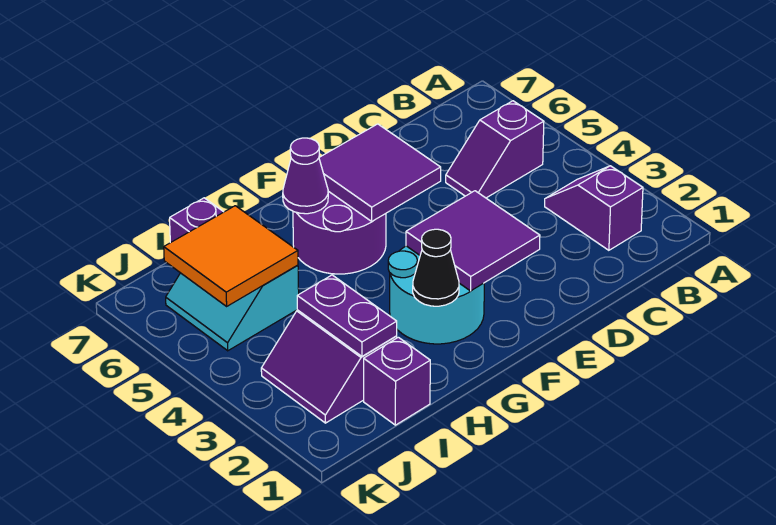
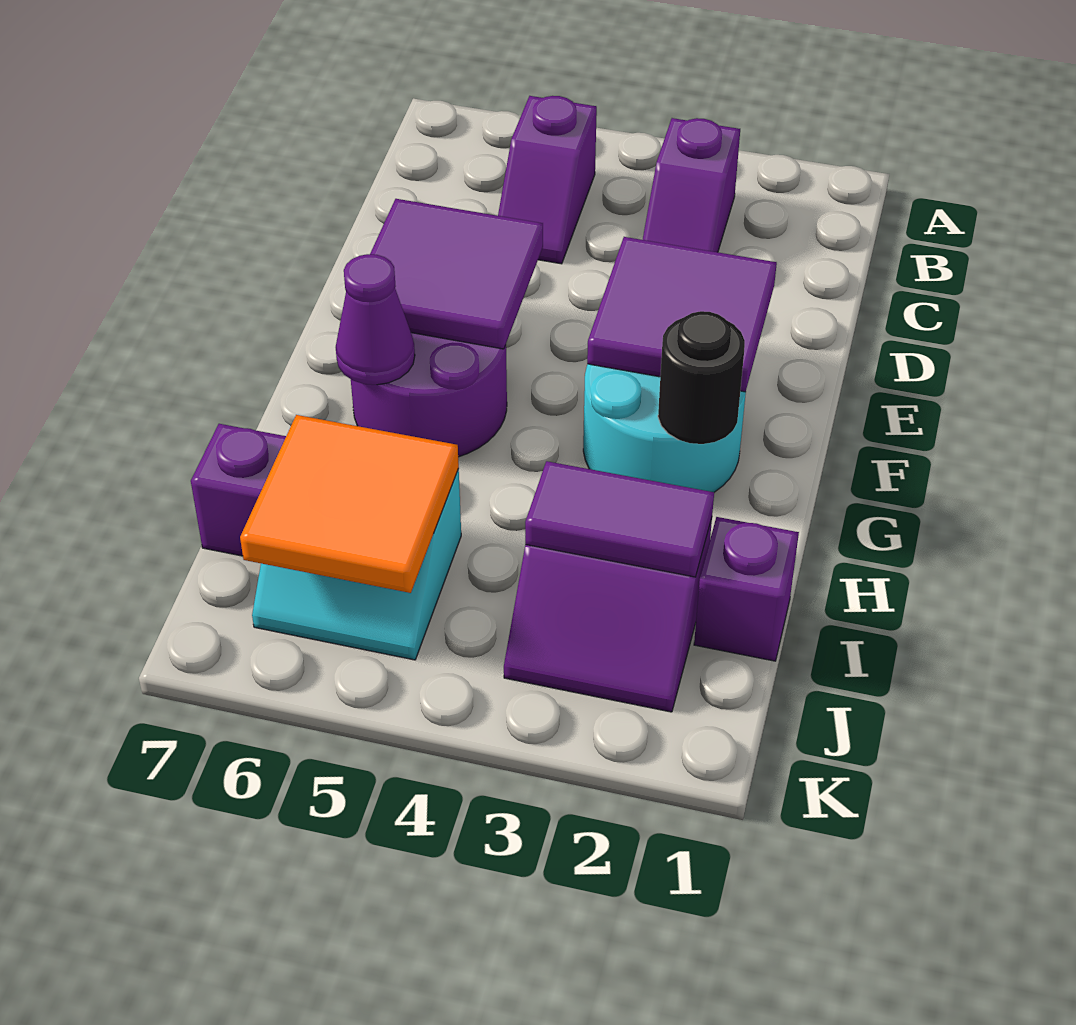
purple slope B2:B3 level 1 top 2 -> purple slope B3:C3 level 1 top B
black cone G2 level 2 -> black round brick G2 level 2
purple plate I2:I3 level 2 -> purple tile I2:I3 level 2

